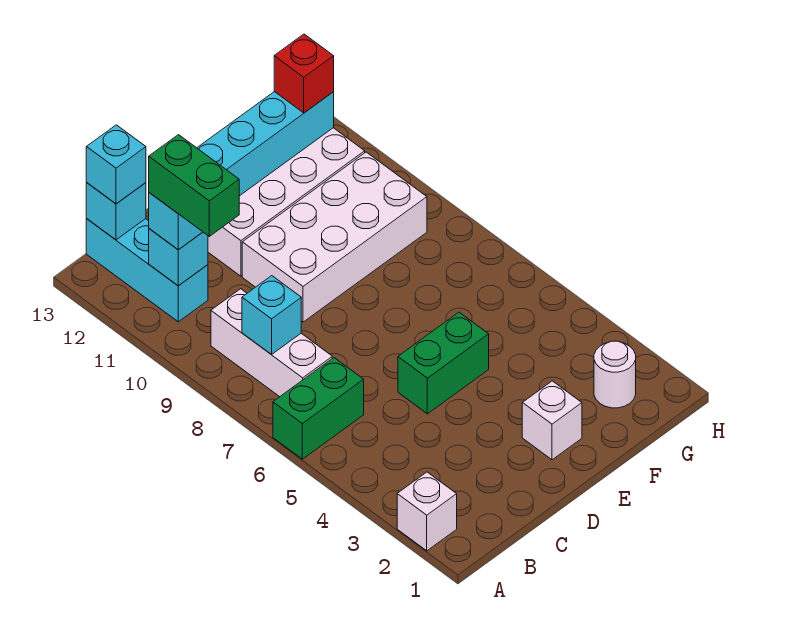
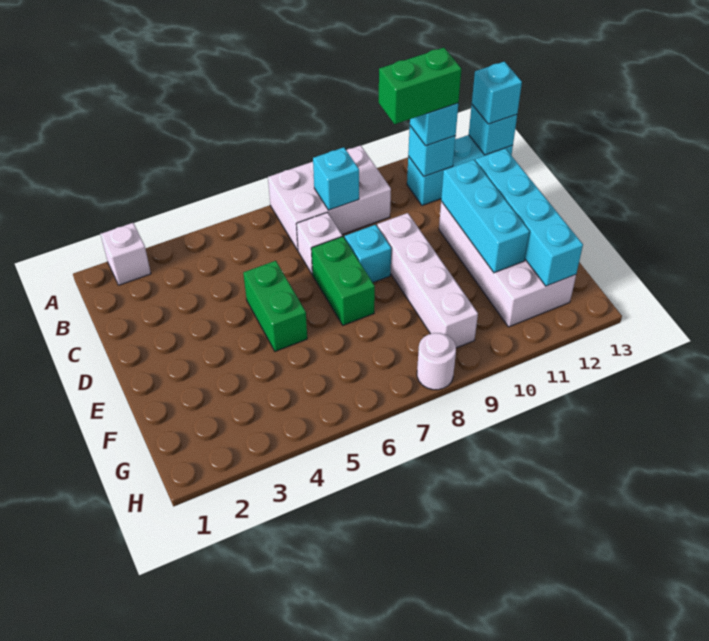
green brick A6:B6 level 1 -> green brick D7:E7 level 1
white brick B7:B9 level 1 -> white brick A7:B9 level 1
none -> cyan brick D8 level 1
white brick D9:G10 level 1 -> white brick D9:G9 level 1
none -> cyan brick D11:F11 level 2
white brick E2 level 1 -> white brick C7 level 1
white round brick G2 level 1 -> white round brick H8 level 1
red brick G12 level 3 -> none

